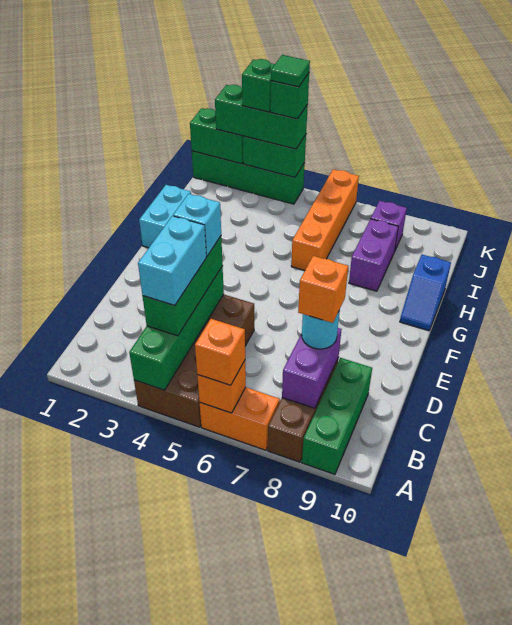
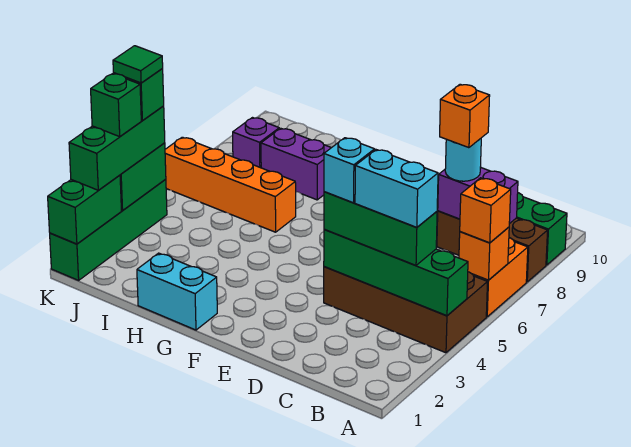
blue slope G10:H10 level 1 top H -> none

